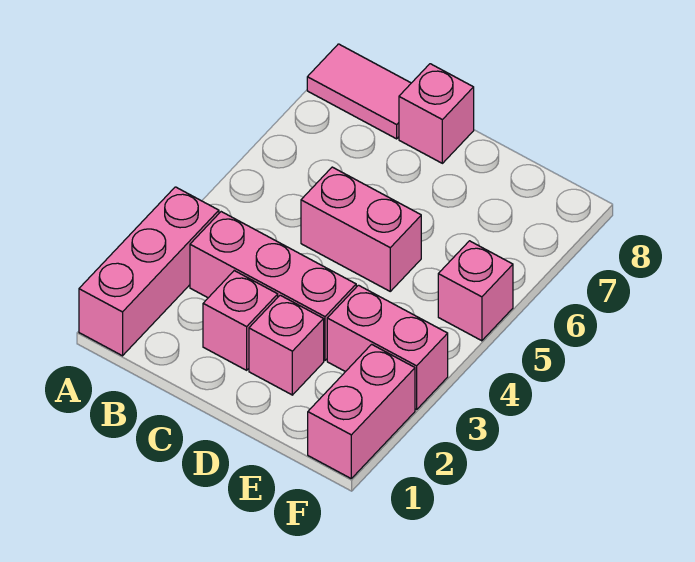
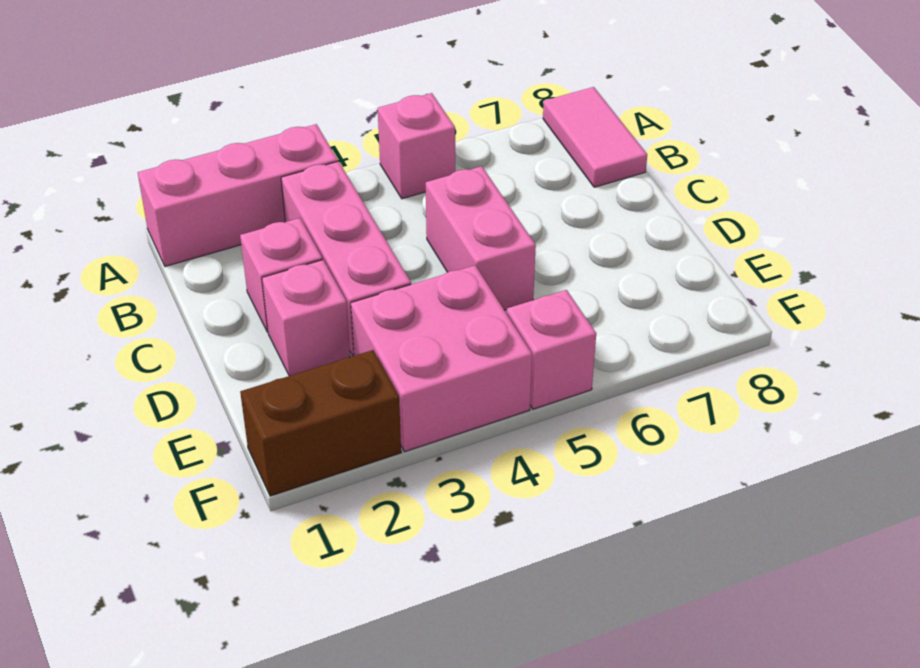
pink brick C8 level 1 -> pink brick A5 level 1
pink brick E3:F3 level 1 -> pink brick E3:F4 level 1
pink brick F1:F2 level 1 -> brown brick F1:F2 level 1

